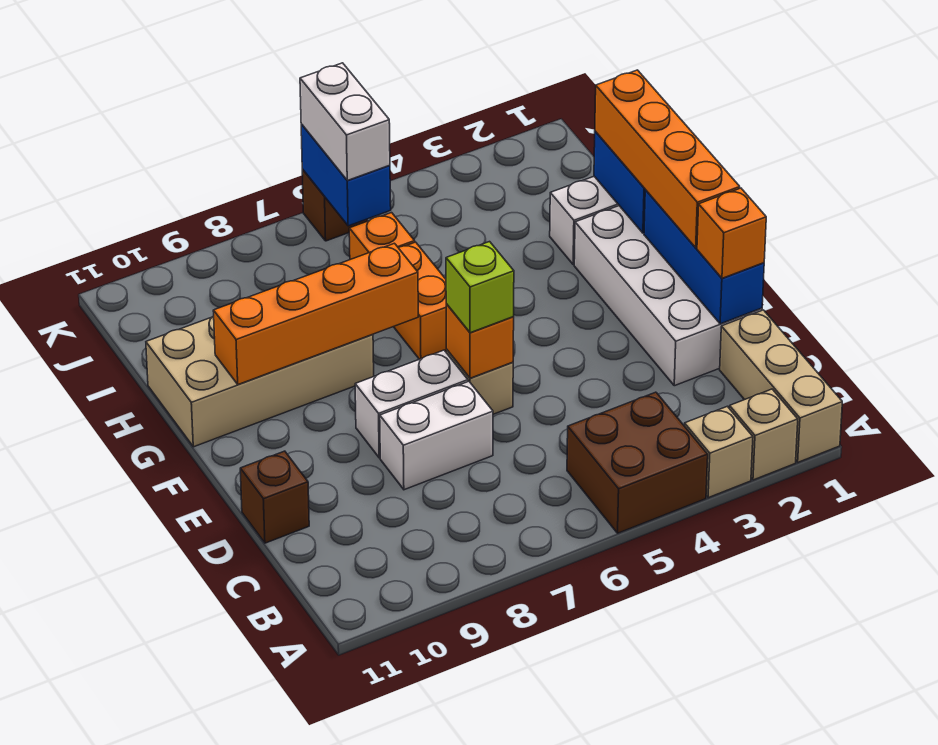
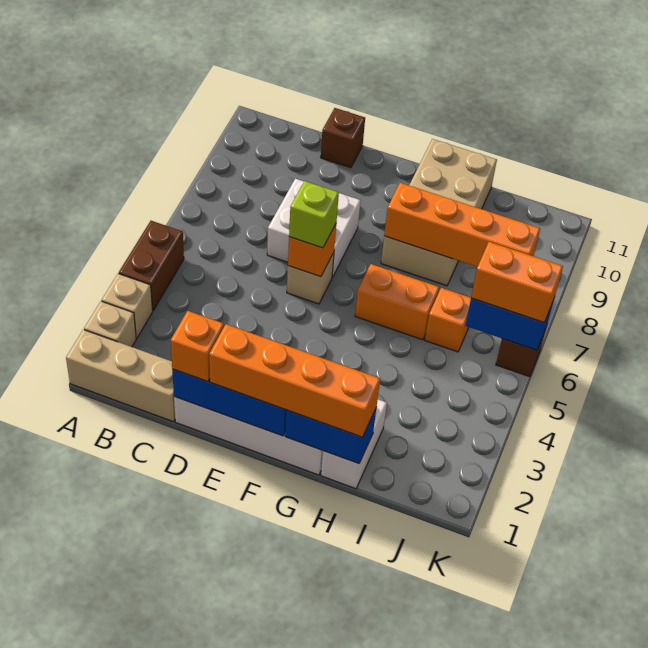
brown brick A4:B5 level 1 -> brown brick A4:A5 level 1
orange brick G7:G10 level 2 -> orange brick G8:J8 level 2
white brick J6:K6 level 3 -> orange brick J6:K6 level 3

